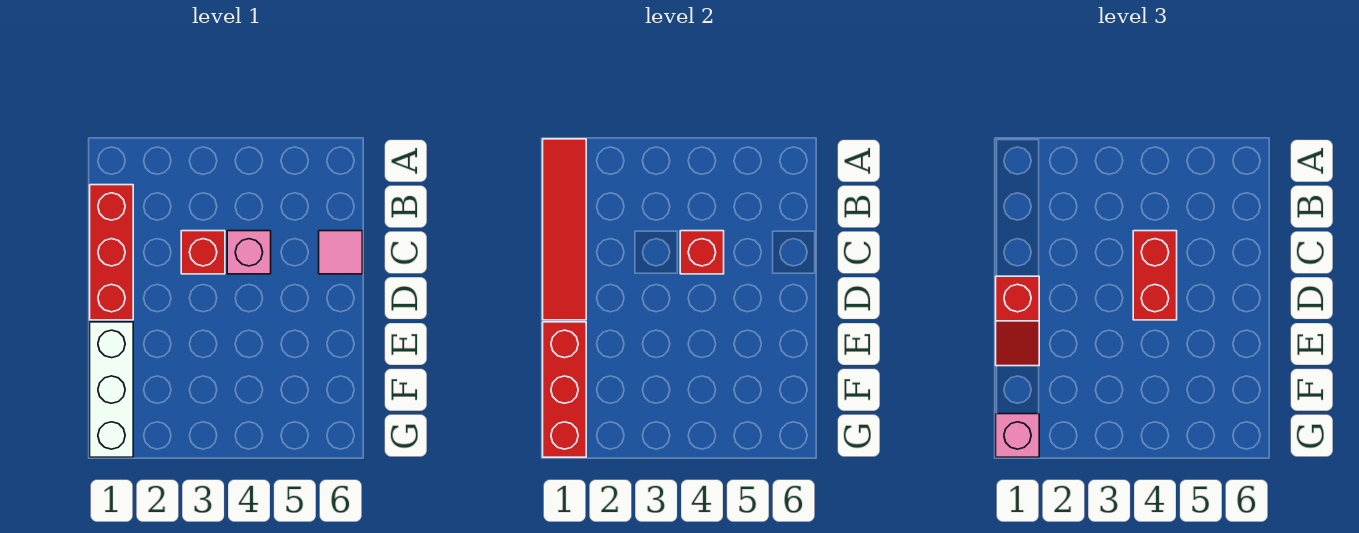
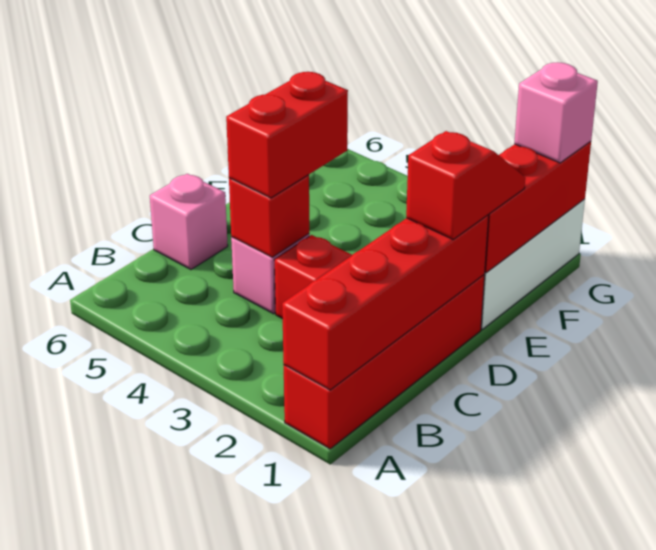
red tile A1:D1 level 2 -> red brick A1:D1 level 2
red brick B1:D1 level 1 -> red brick A1:D1 level 1
pink tile C6 level 1 -> pink brick C6 level 1

